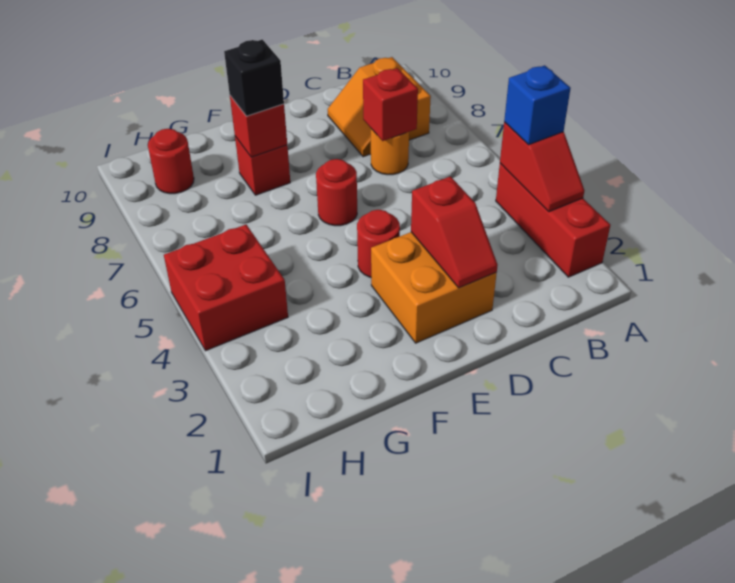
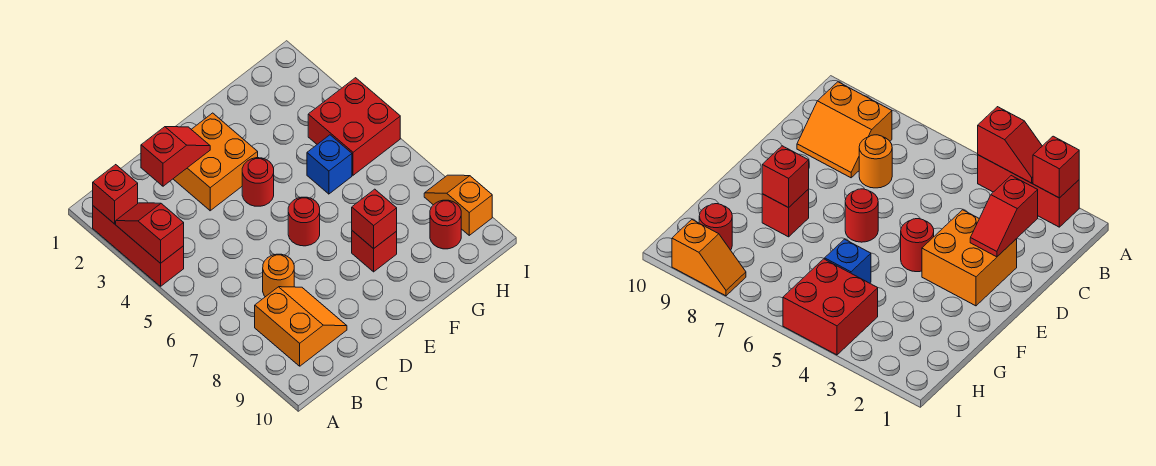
blue brick A4 level 3 -> blue brick G5 level 1
red brick C7 level 2 -> red brick A2 level 2
red slope D2:D3 level 2 top 3 -> red slope C2:D2 level 2 top C
black brick F8 level 3 -> none
none -> orange slope I8:I9 level 1 top 9

